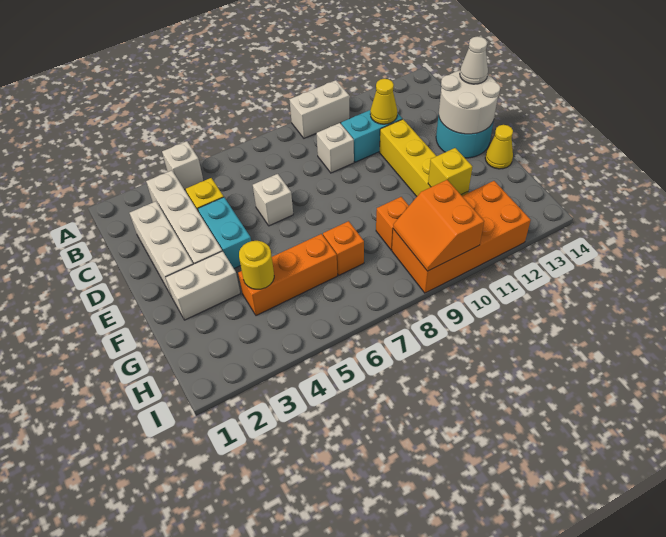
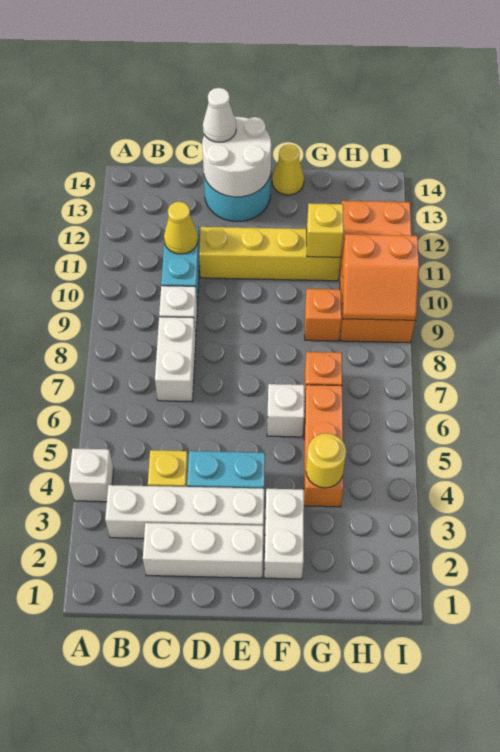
white brick A9:A10 level 1 -> white brick C7:C8 level 1
white brick D6 level 1 -> white brick F6 level 1

